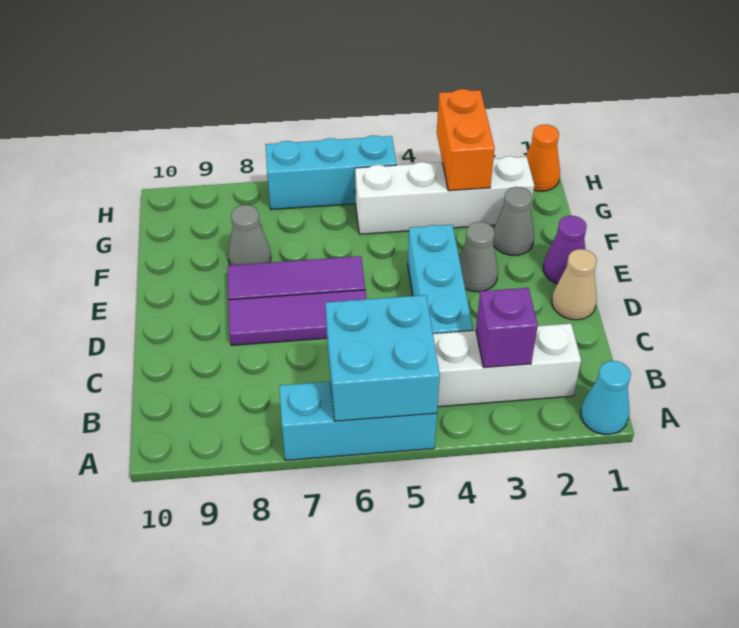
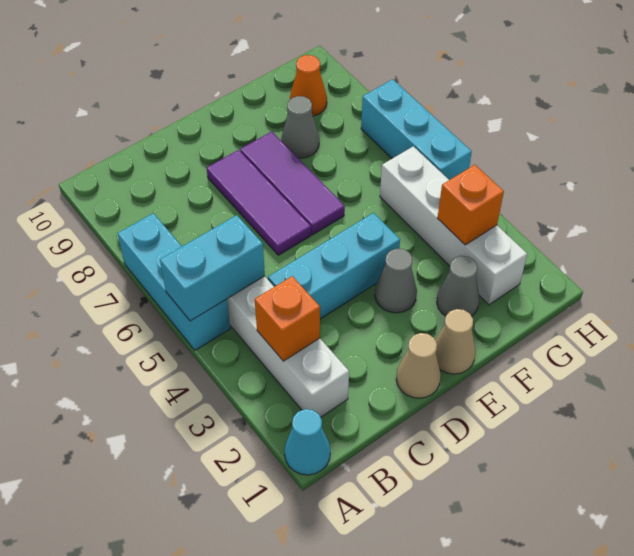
cyan brick A5:B6 level 2 -> cyan brick A5:B5 level 2
purple brick B3 level 2 -> orange brick B3 level 2
purple cone E1 level 1 -> tan cone E1 level 1
orange brick G3:H3 level 2 -> orange brick G3 level 2
orange cone H1 level 1 -> orange cone G9 level 1

